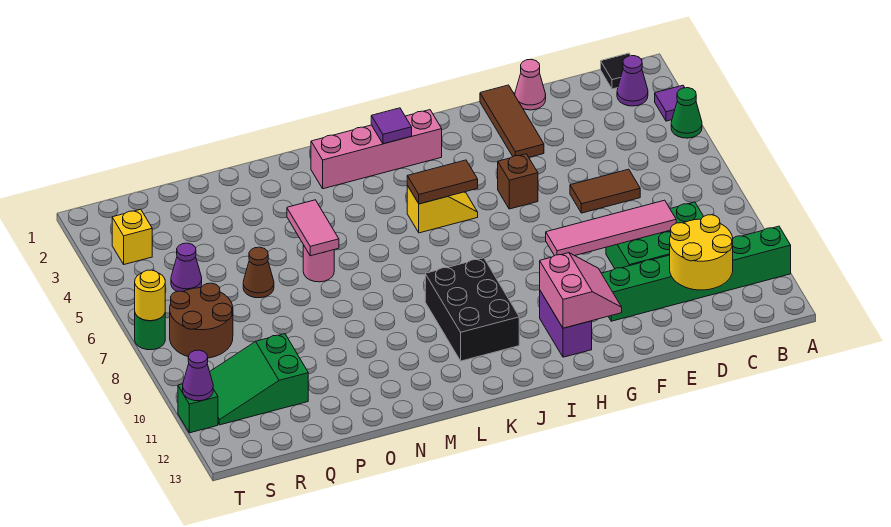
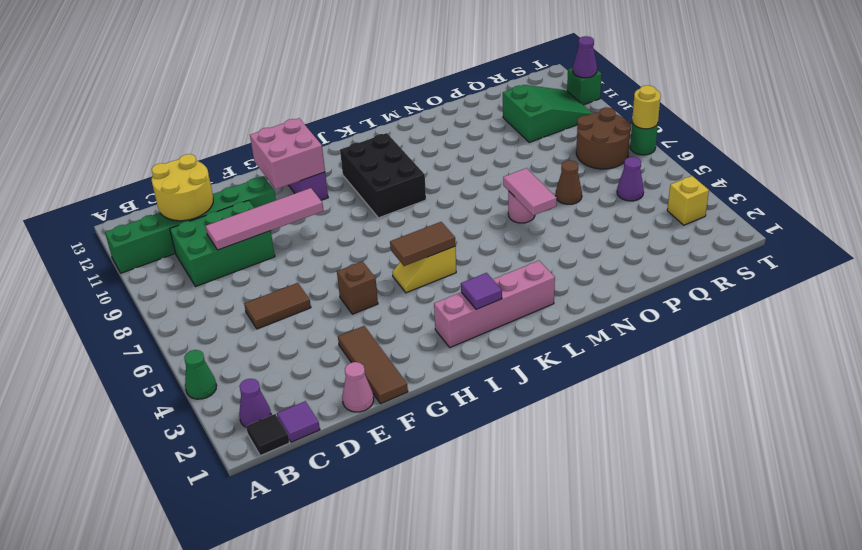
purple tile A3 level 1 -> purple tile C1 level 1
pink slope G11:H12 level 2 top H -> pink brick G11:H12 level 2

